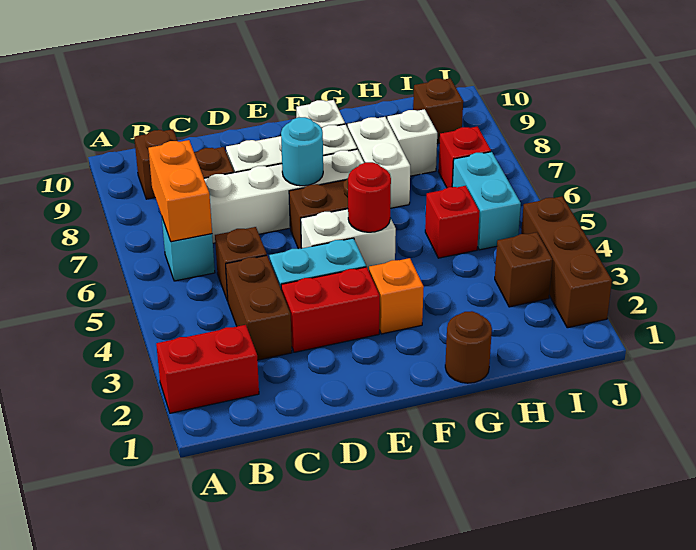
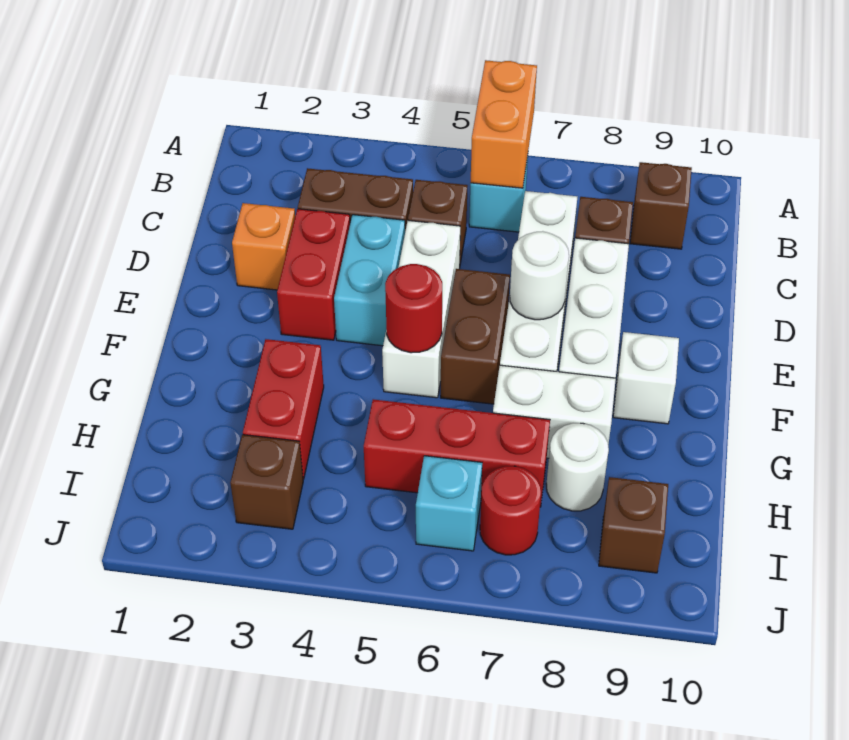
red brick A2:B2 level 1 -> red brick G3:H3 level 1
orange brick B6:B7 level 2 -> orange brick A6:B6 level 2
white brick E5:F5 level 1 -> white brick D5:F5 level 1
cyan round brick E7 level 2 -> white round brick E7 level 2
orange brick F3 level 1 -> orange brick D2 level 1
brown round brick G1 level 1 -> none
red brick H5 level 1 -> red brick H5:H7 level 1
white brick H8 level 1 -> white round brick H8 level 1
cyan brick I5:I6 level 1 -> cyan brick I6 level 1
red brick I7 level 1 -> red round brick I7 level 1
brown brick J2:J4 level 1 -> none

